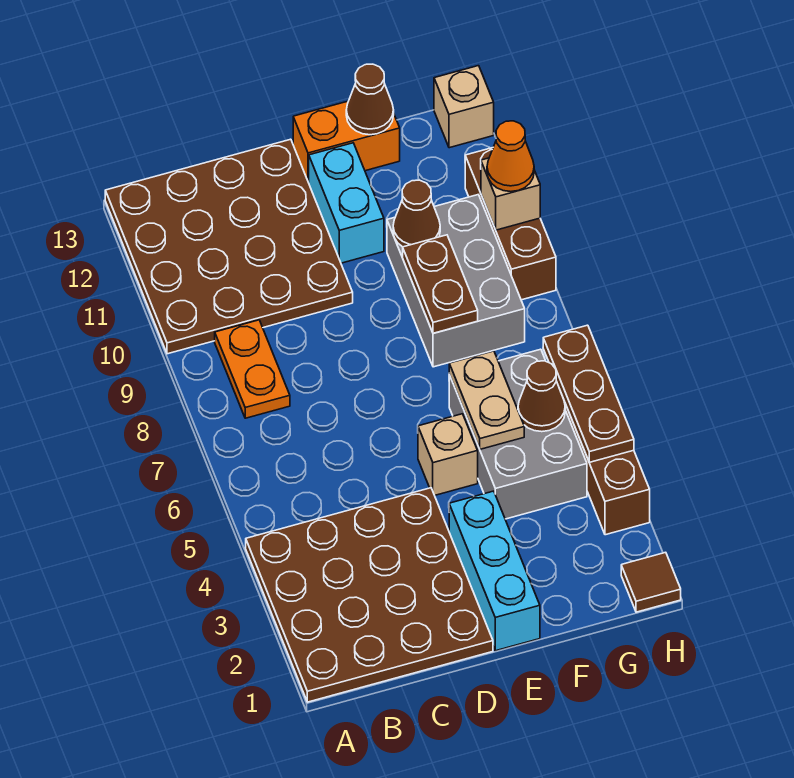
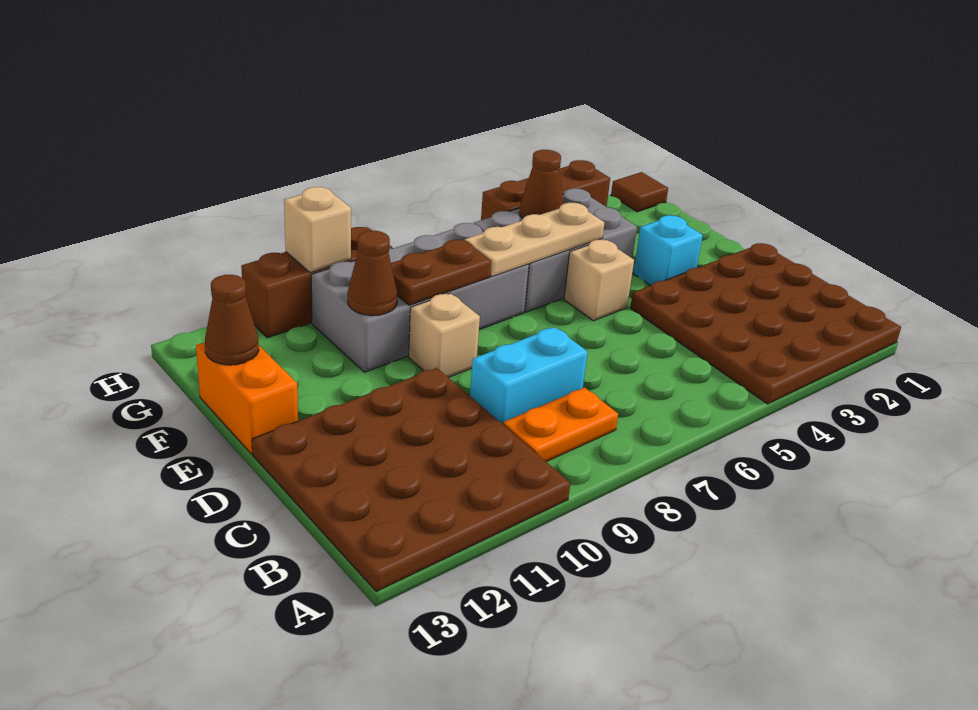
cyan brick E1:E3 level 1 -> cyan brick E3 level 1
cyan brick E11:E12 level 1 -> cyan brick C8:C9 level 1
tan plate F5:F6 level 2 -> tan plate F5:F7 level 2
grey brick F8:G10 level 1 -> grey brick F7:G10 level 1
brown plate H4:H6 level 2 -> none
orange cone H10 level 3 -> none
tan brick H13 level 1 -> tan brick E9 level 1

